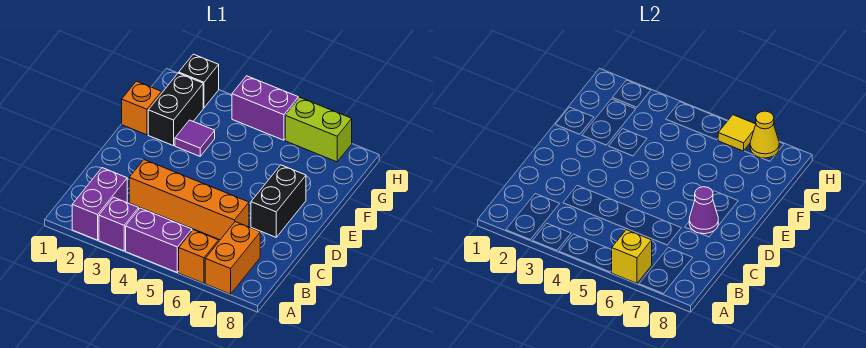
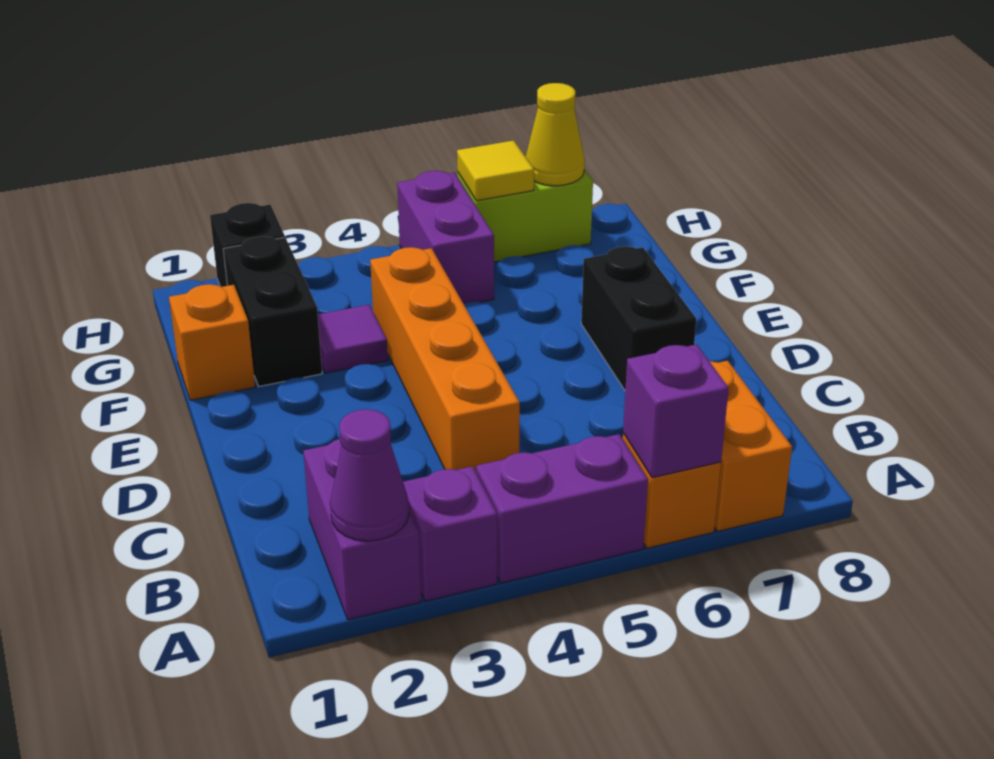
yellow brick A6 level 2 -> purple brick A6 level 2
orange brick C3:C6 level 1 -> orange brick C4:F4 level 1
purple cone D7 level 2 -> purple cone A2 level 2
purple brick H4:H5 level 1 -> purple brick G5:H5 level 1

